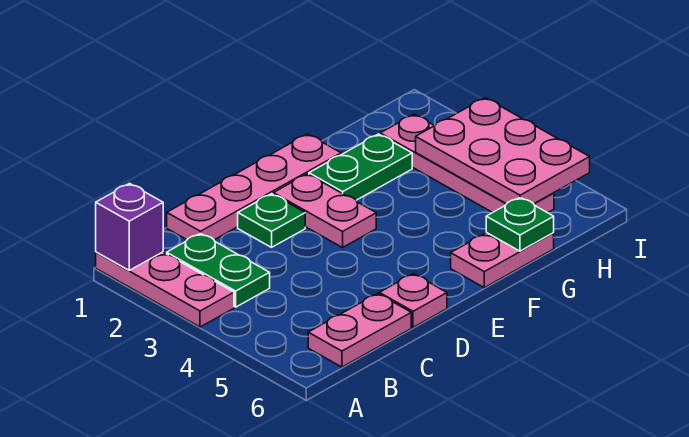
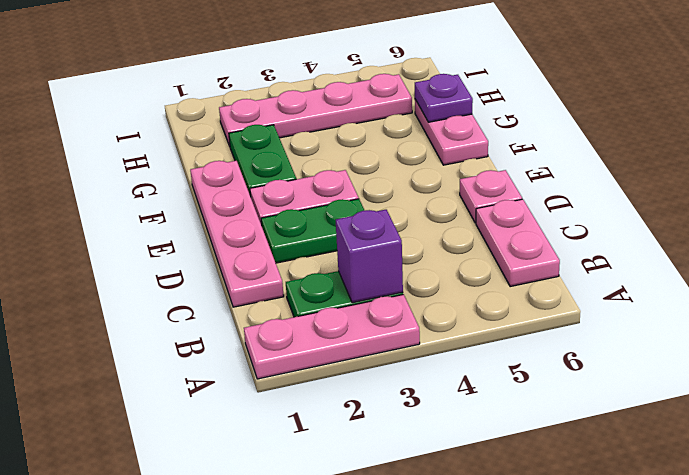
purple brick A1 level 2 -> purple brick B3 level 2
green plate D2 level 1 -> green plate D2:D3 level 1
green plate G6 level 2 -> purple plate G6 level 2
pink plate H3:I5 level 2 -> none

